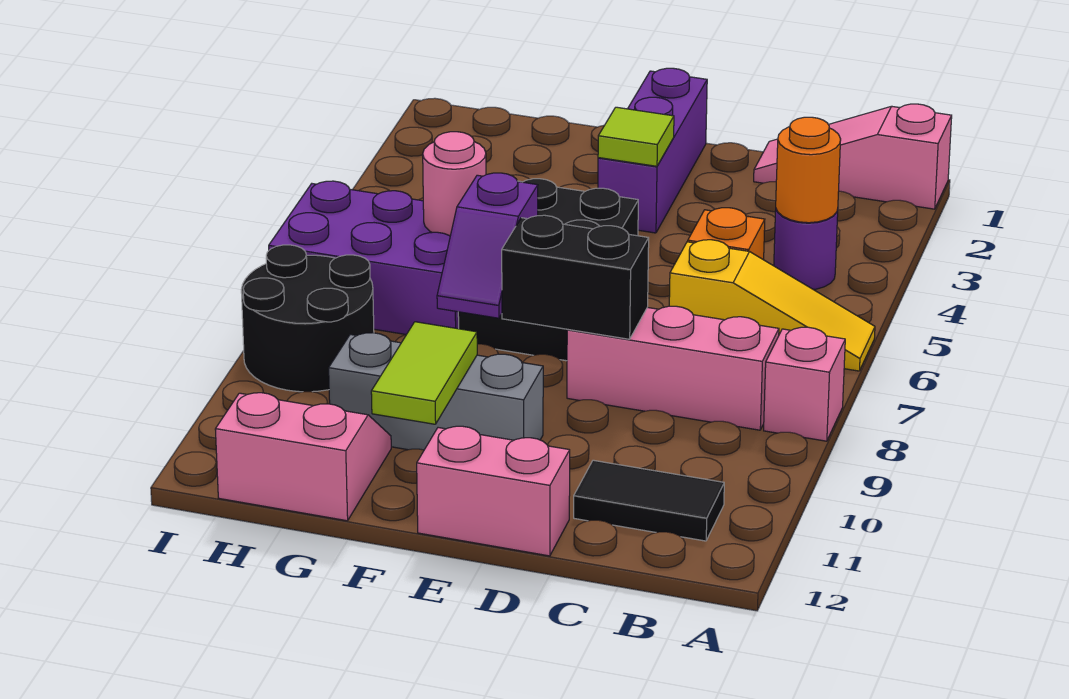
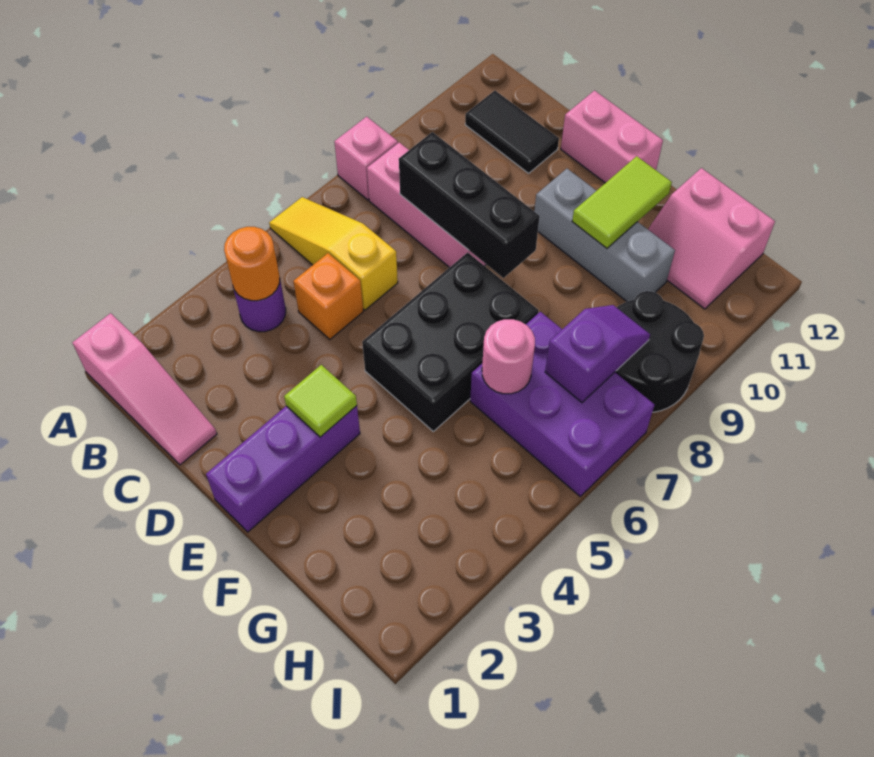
black brick D8:E8 level 2 -> black brick C8:E8 level 2
purple slope F7:F8 level 2 top 7 -> purple slope H7:H8 level 2 top 7

